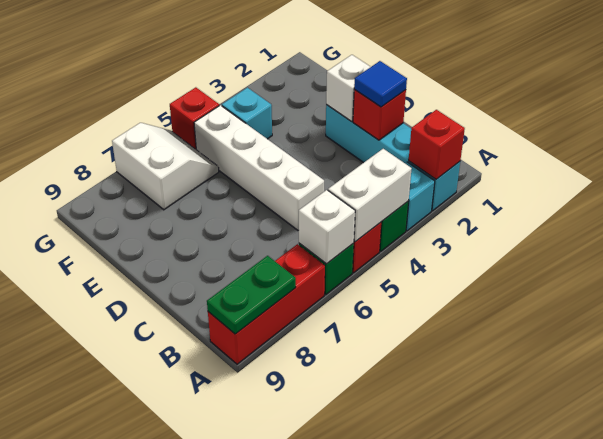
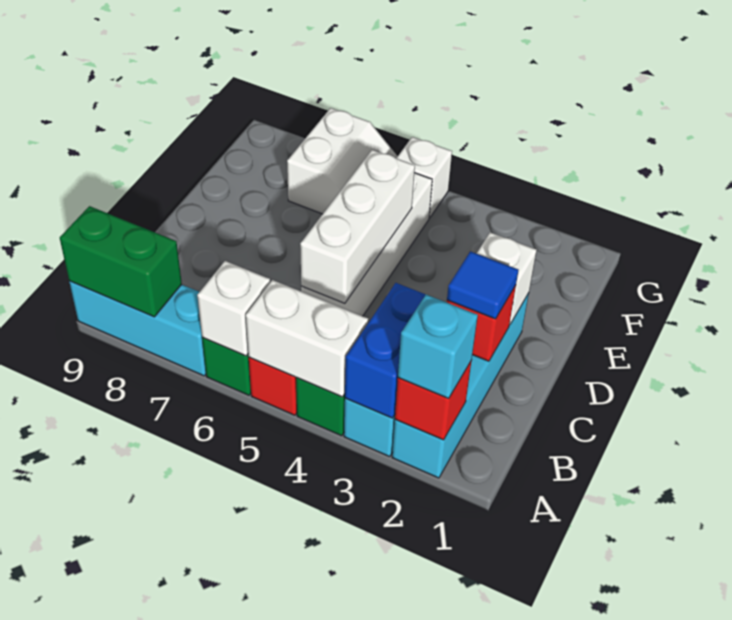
none -> blue brick A3:B3 level 2
red brick A7:A9 level 1 -> cyan brick A7:A9 level 1
green plate A8:A9 level 2 -> green brick A8:A9 level 2
none -> white brick C5:E5 level 2
cyan brick F4 level 1 -> cyan brick A2 level 3
red brick G5 level 1 -> white brick G5 level 1

